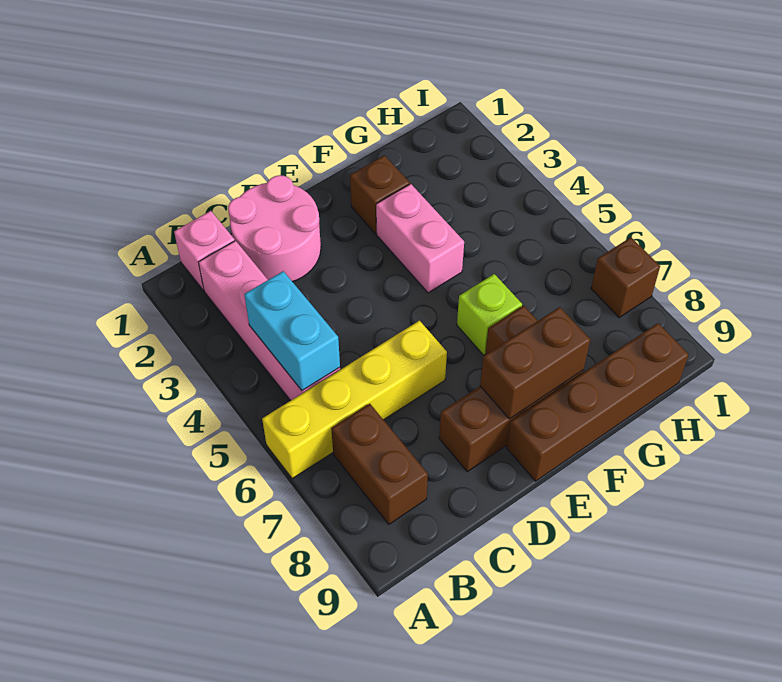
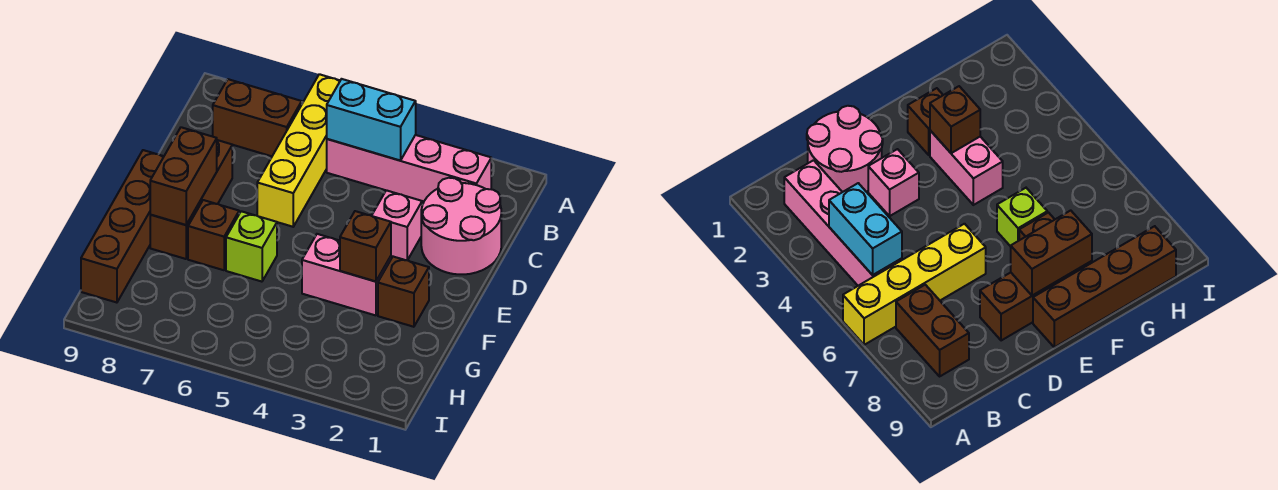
pink brick B1 level 1 -> pink brick D3 level 1
brown brick I7 level 1 -> brown brick F3 level 2

